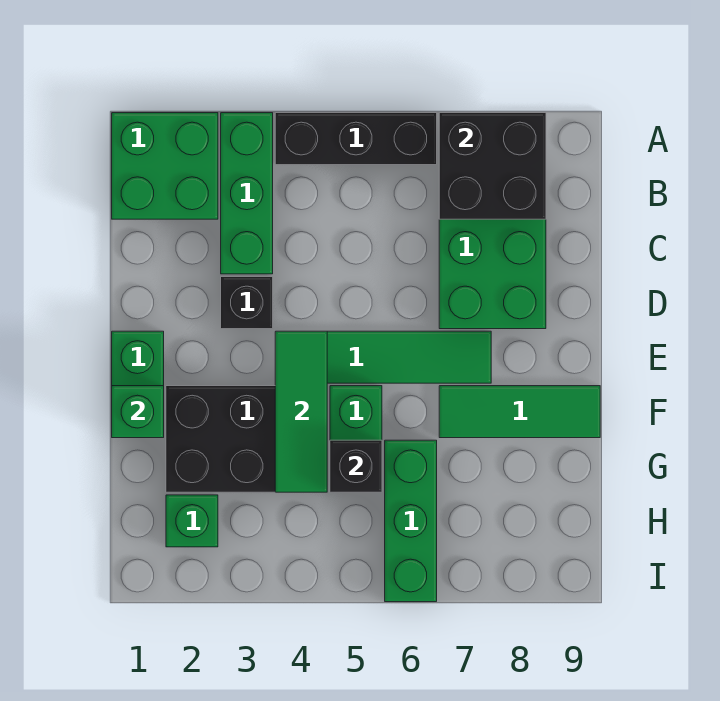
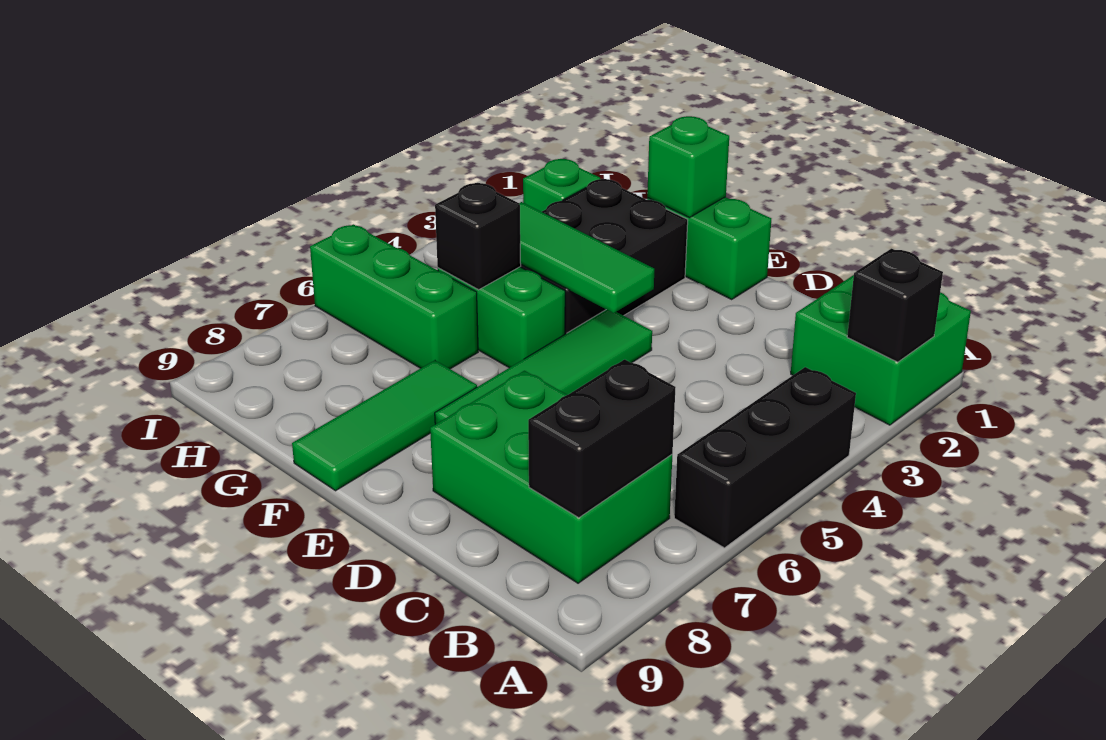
green brick A3:C3 level 1 -> none
black brick A7:B8 level 2 -> black brick B7:B8 level 2
black brick D3 level 1 -> black brick A2 level 2

